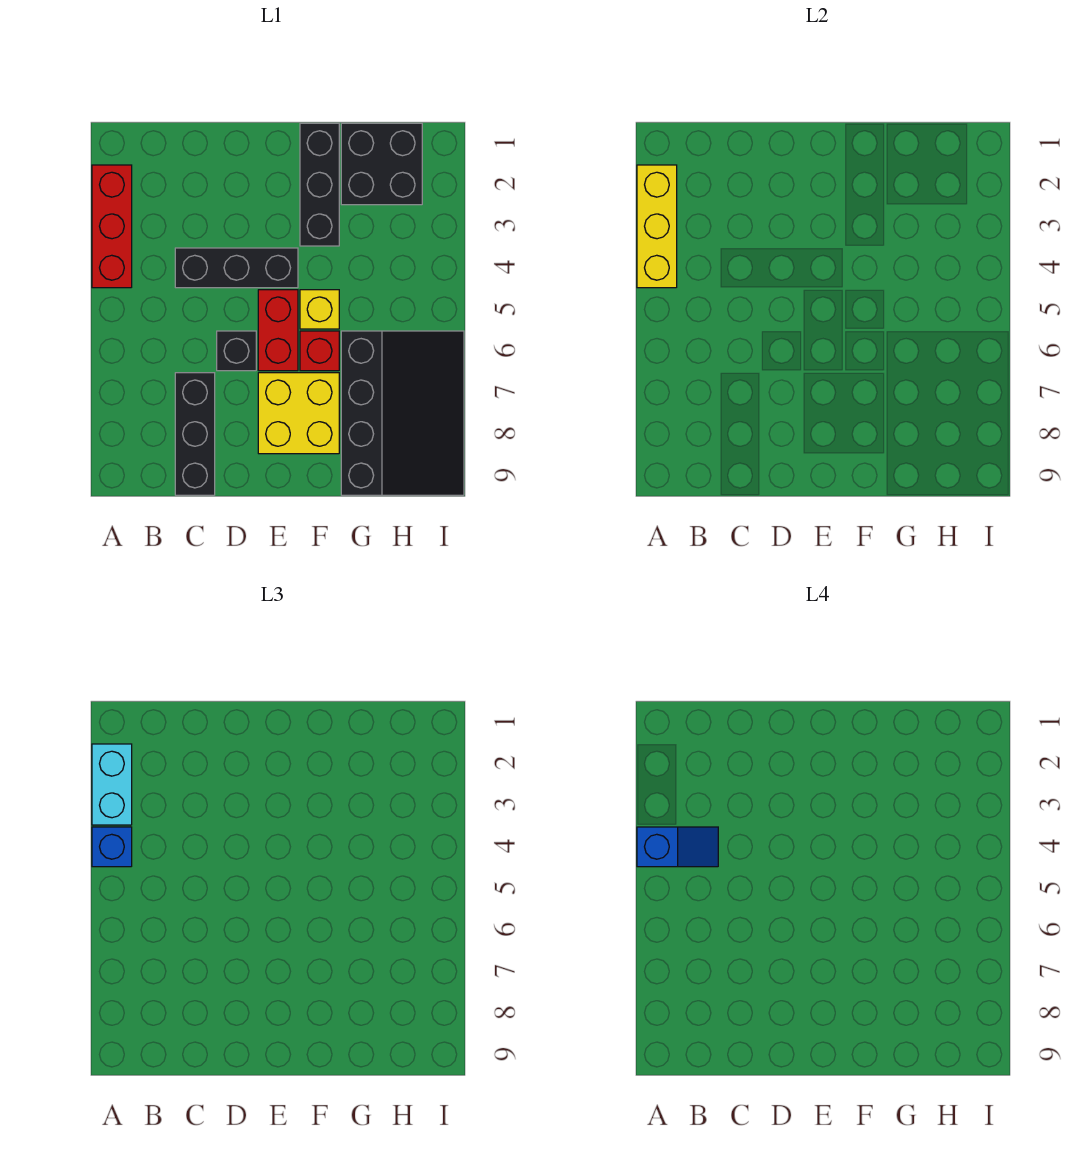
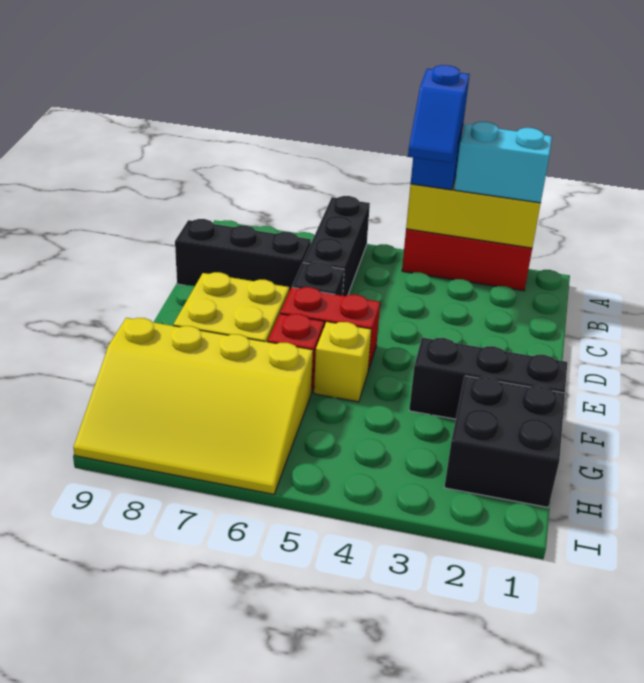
black brick C4:E4 level 1 -> black brick A6:C6 level 1
black slope G6:I9 level 1 top G -> yellow slope G6:I9 level 1 top G

